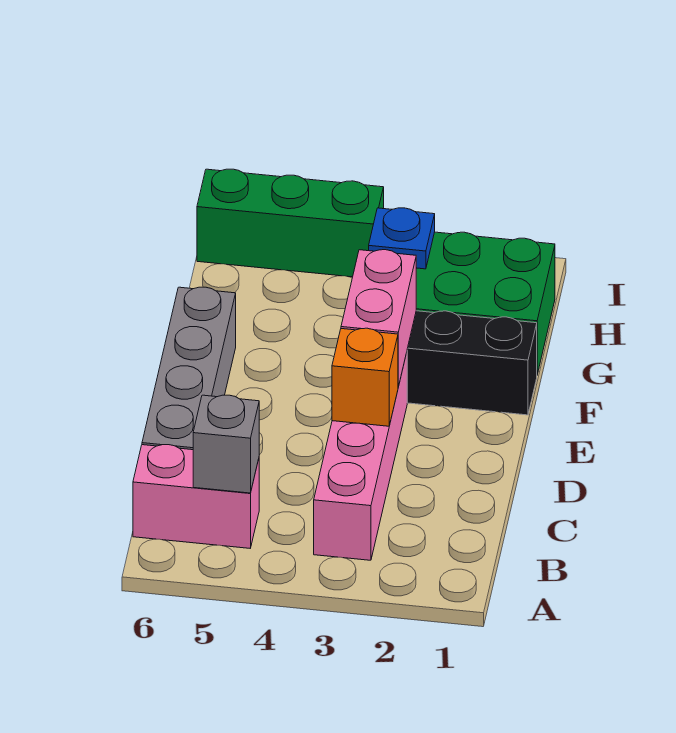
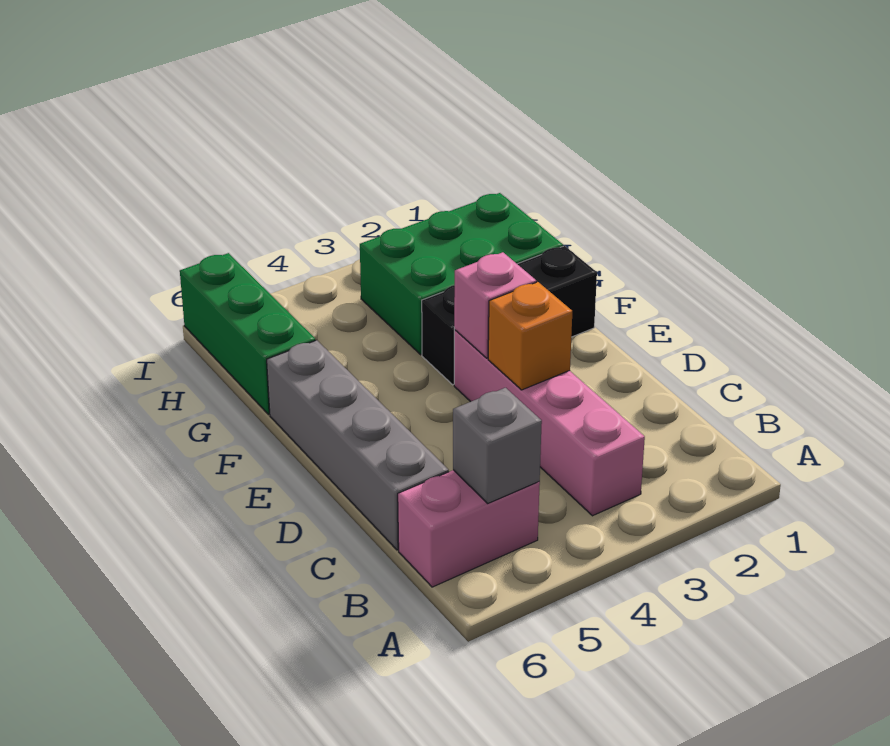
pink brick E3:F3 level 2 -> pink brick E3 level 2
blue plate H3 level 2 -> none
green brick I4:I6 level 1 -> green brick G6:I6 level 1

